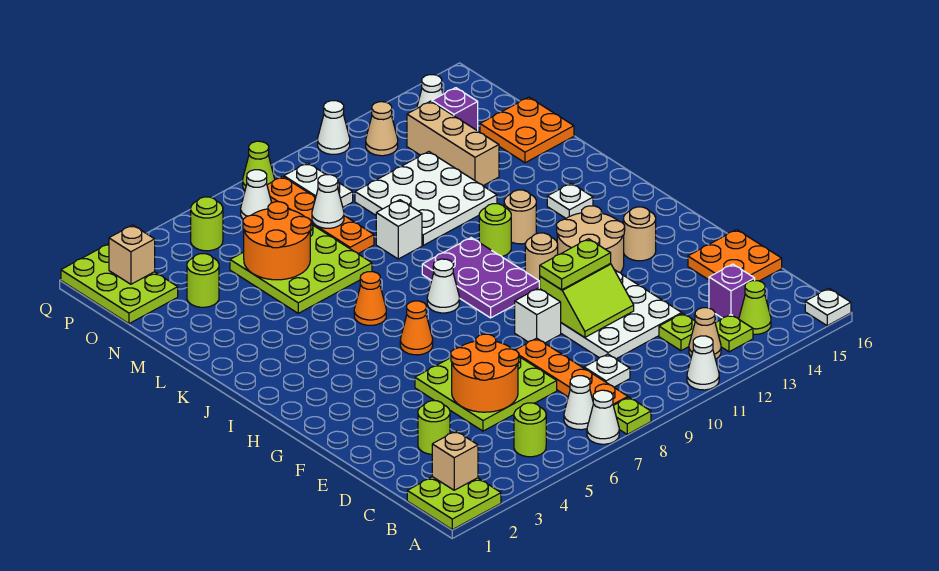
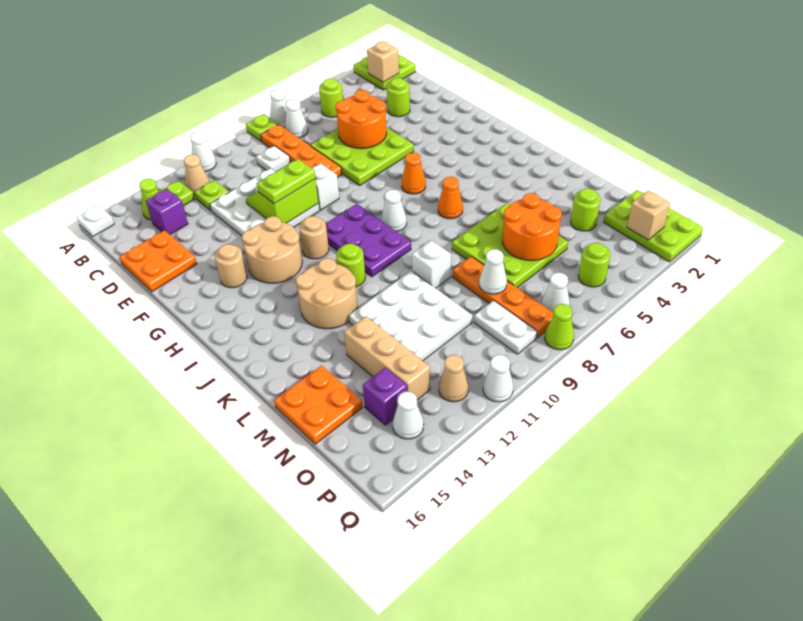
tan round brick J12 level 1 -> tan round brick J12:K13 level 1
white plate J14 level 1 -> none

